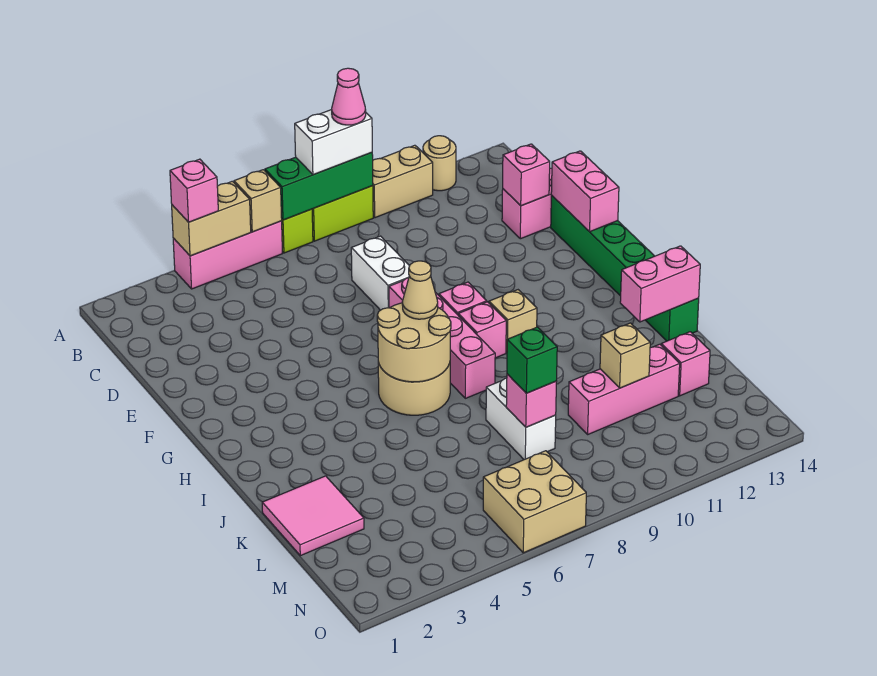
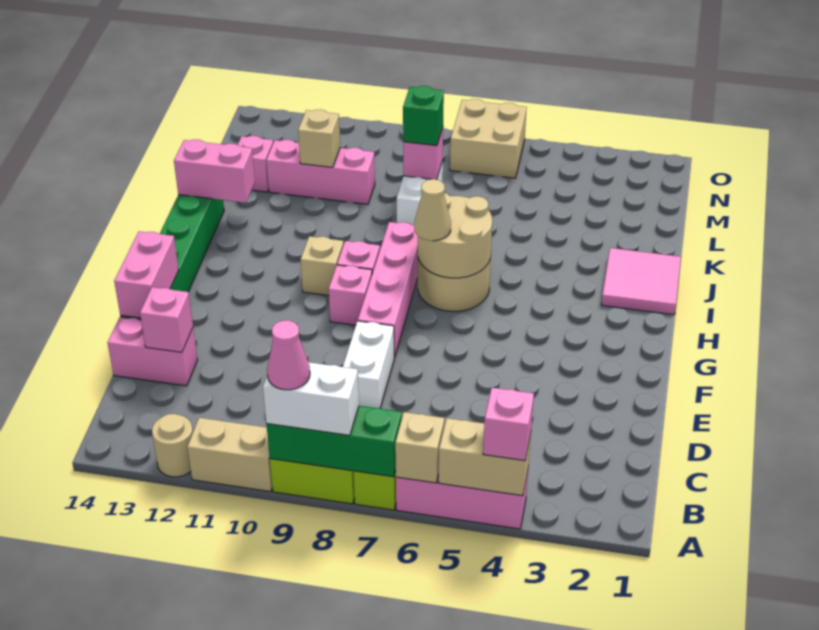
pink tile K1:L2 level 1 -> pink tile I1:J2 level 1

